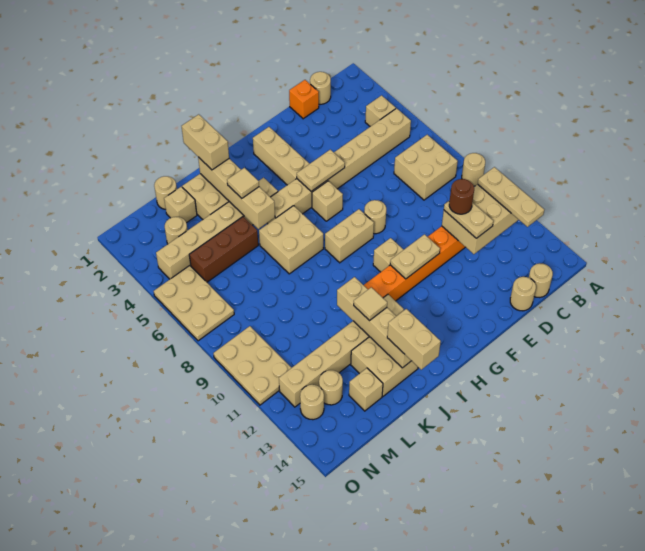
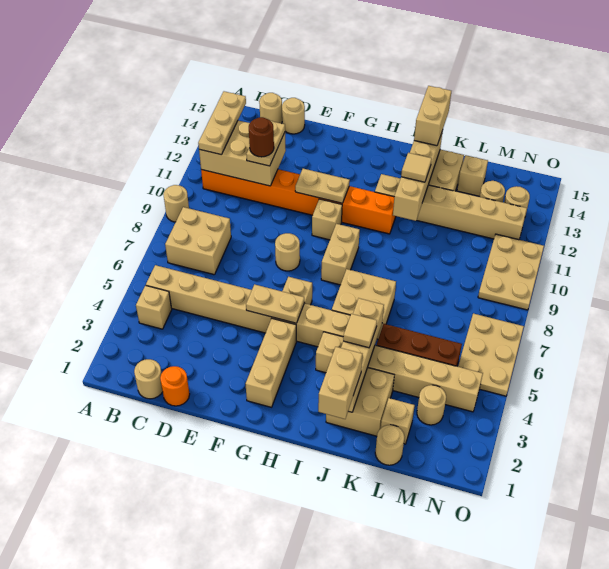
orange brick D1 level 1 -> orange round brick D1 level 1
tan brick G8:H8 level 1 -> tan brick H8:H9 level 1

